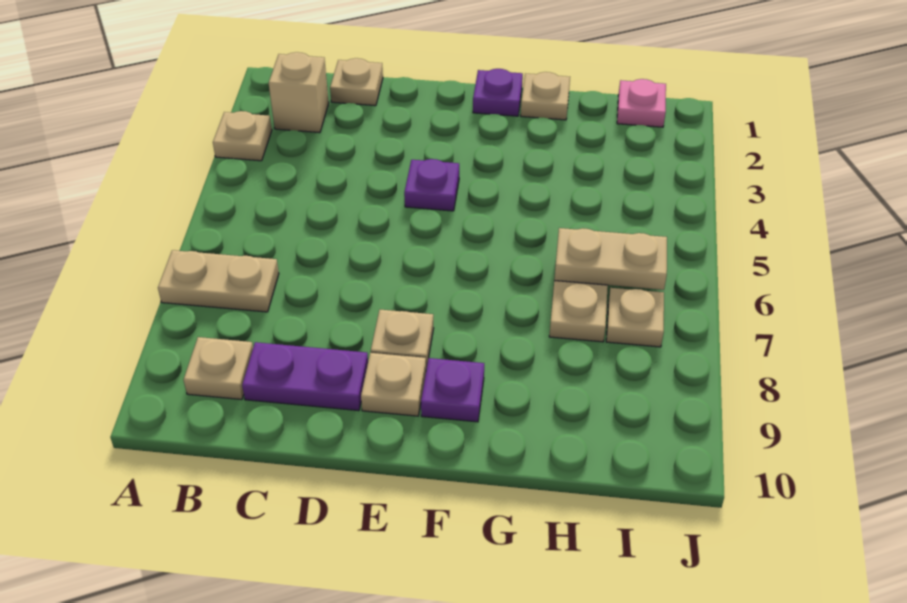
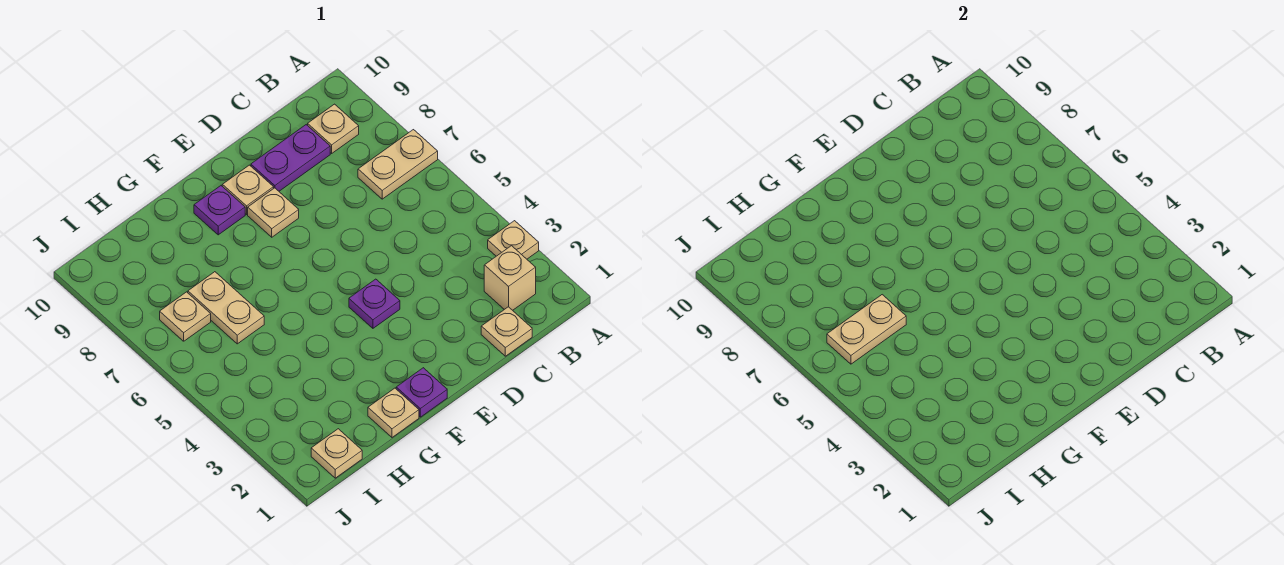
pink plate I1 level 1 -> tan plate I1 level 1

